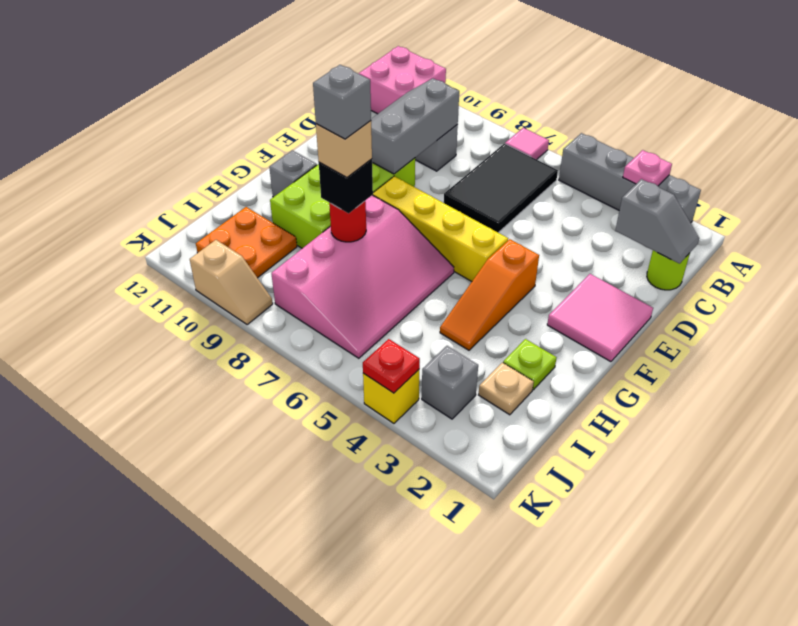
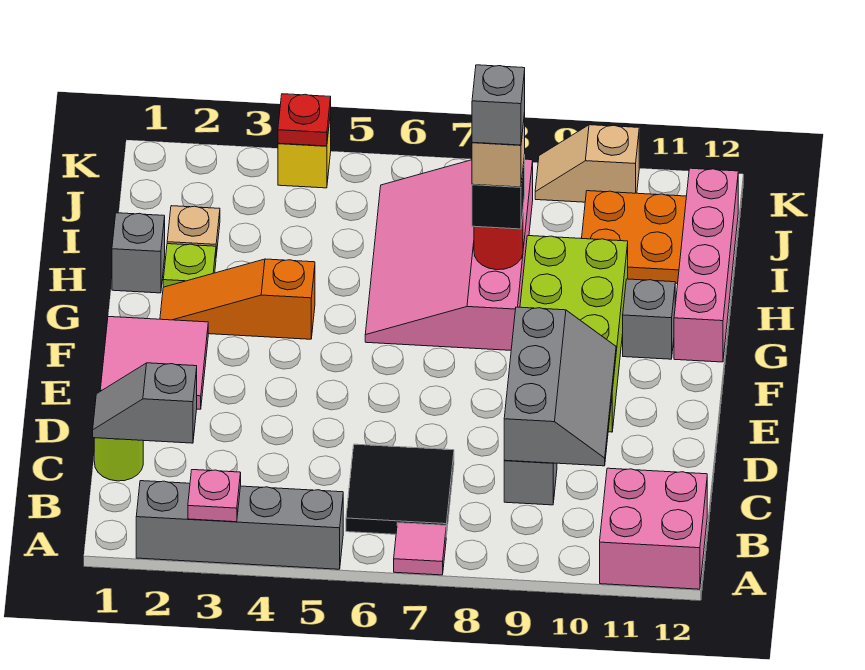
black tile B6:D7 level 1 -> black tile B6:C7 level 1
orange slope F4:H4 level 1 top F -> orange slope G2:G4 level 1 top 4
yellow brick F5:F8 level 1 -> none
none -> pink brick G12:J12 level 1
grey brick J3 level 1 -> grey brick H1 level 1

